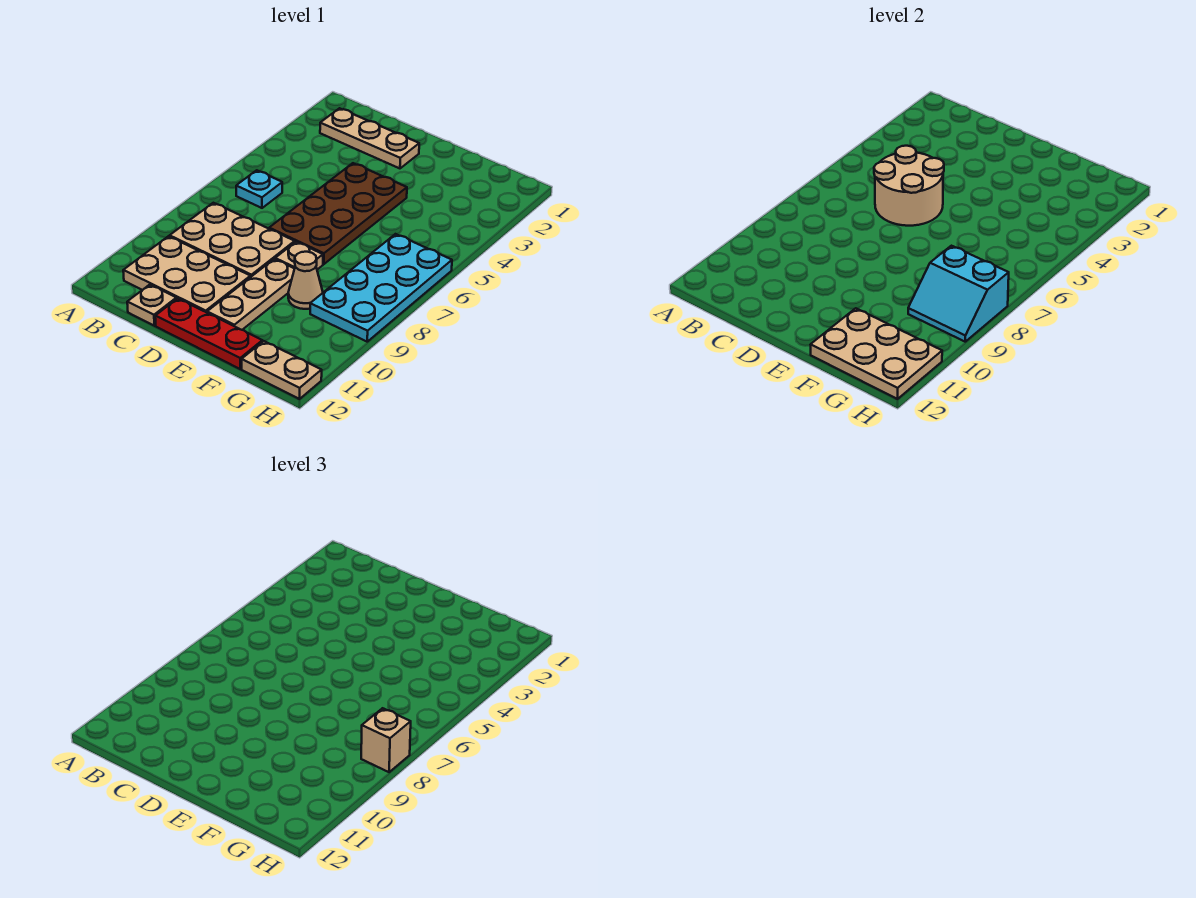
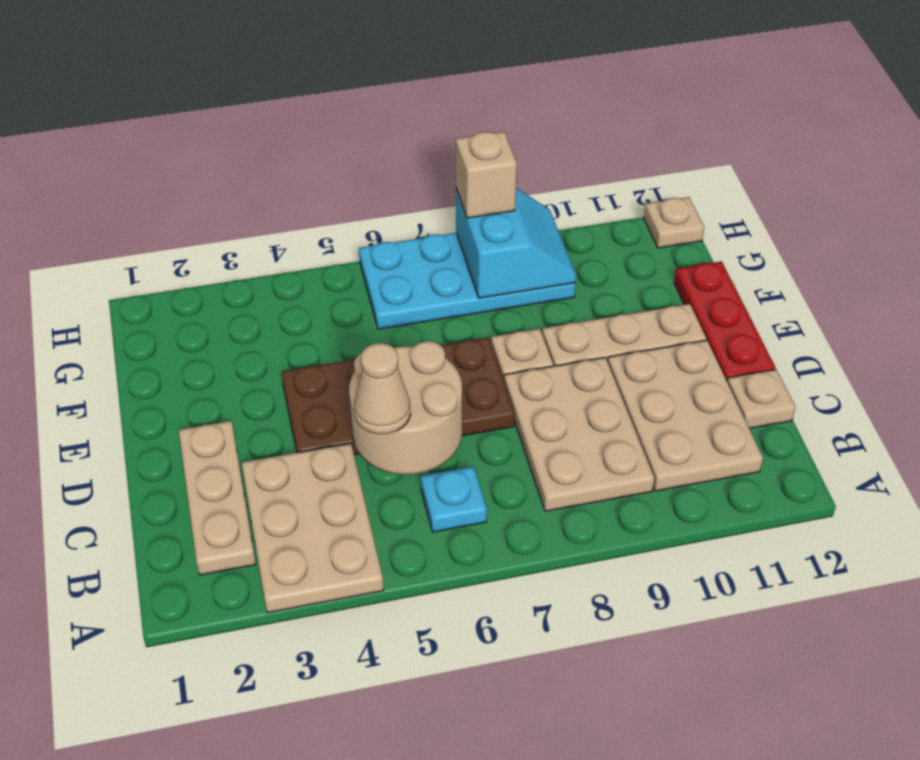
tan cone F9 level 1 -> tan cone C5 level 3
tan plate F11:H12 level 2 -> tan plate A3:C4 level 1
tan plate G12:H12 level 1 -> tan plate H12 level 1

